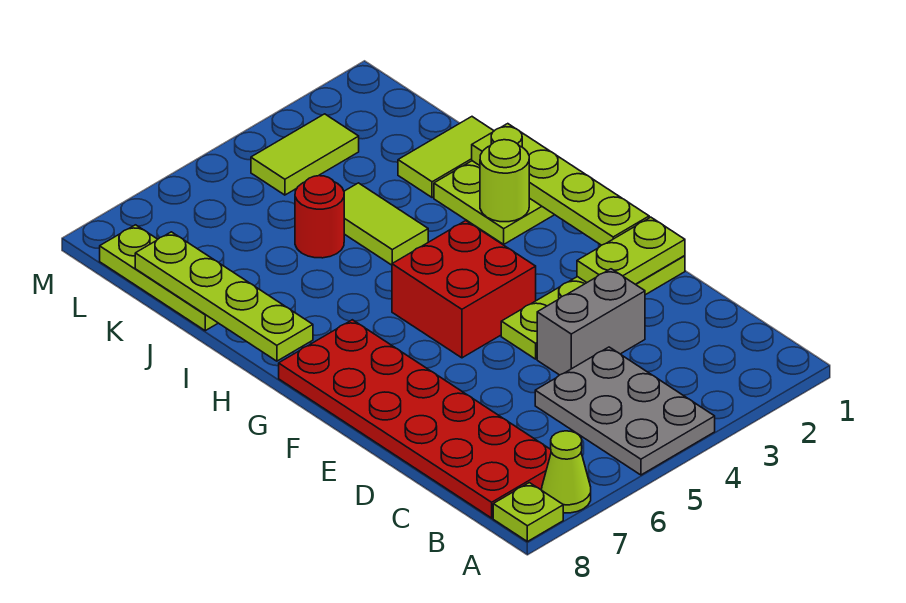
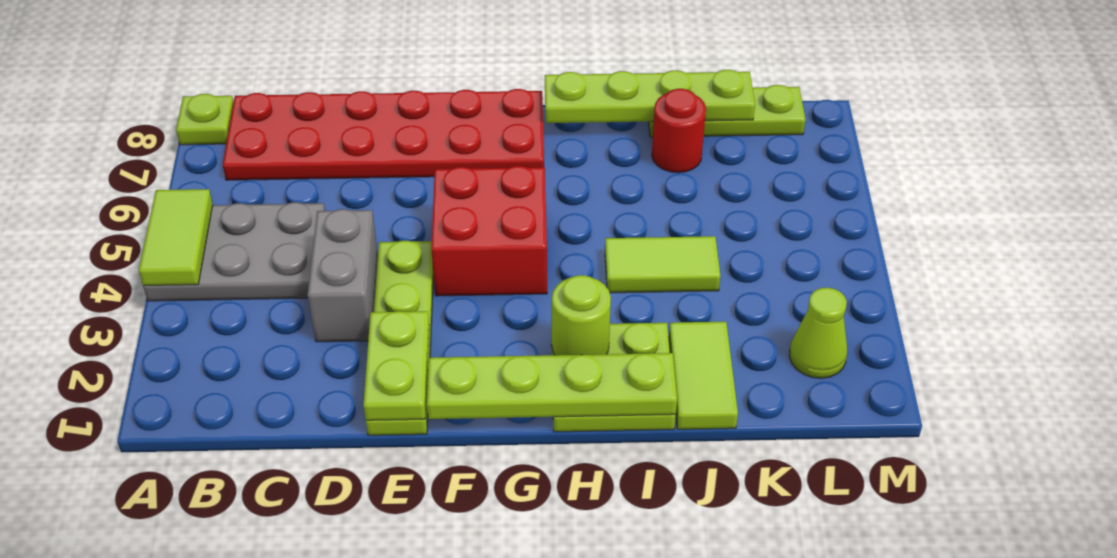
lime cone A7 level 1 -> lime cone L2 level 1
red round brick J5 level 1 -> red round brick J7 level 1
lime tile L3:L4 level 1 -> lime tile A4:A5 level 2

